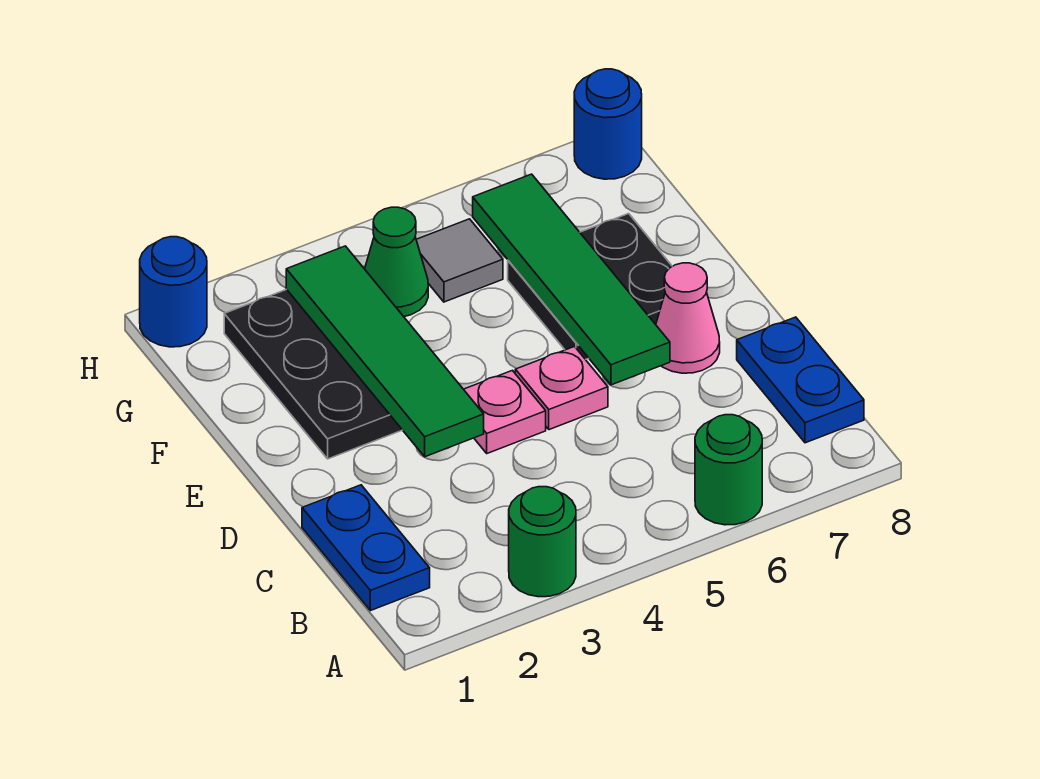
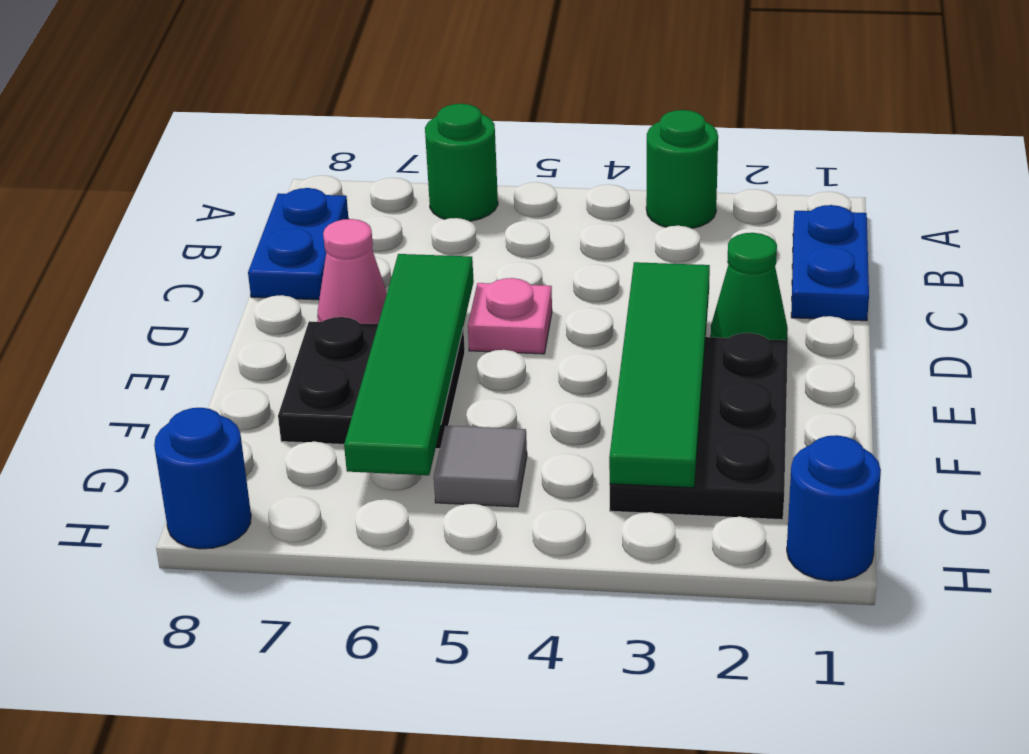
pink plate D4 level 1 -> none
green cone G4 level 1 -> green cone D2 level 1

